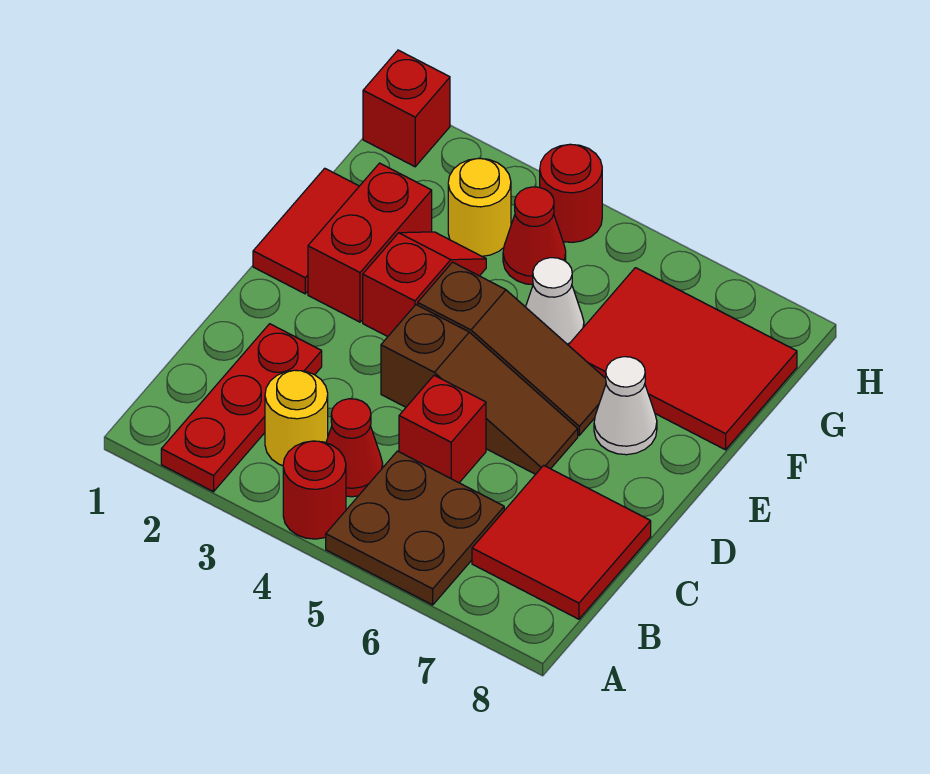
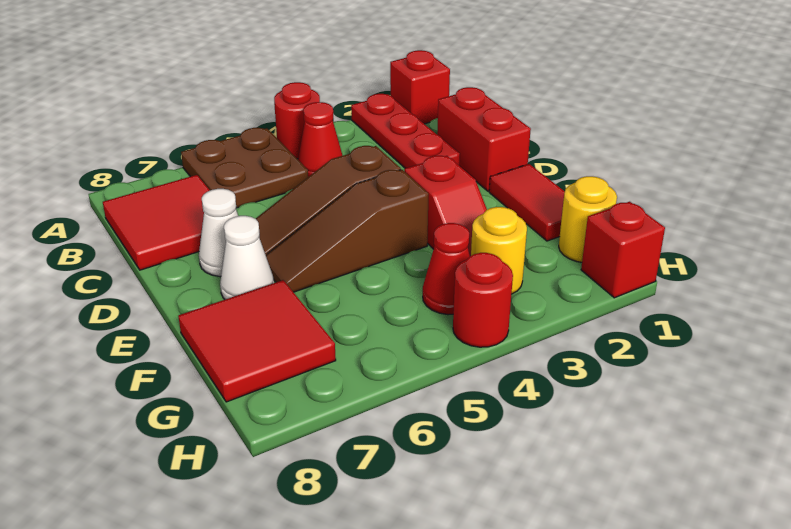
yellow round brick B3 level 1 -> yellow round brick G1 level 1
red brick C5 level 1 -> red brick A1 level 1
red brick E2:F2 level 1 -> red brick C1:D1 level 1
white cone F5 level 1 -> white cone D7 level 1
red tile F6:G8 level 1 -> red tile F7:G8 level 1

